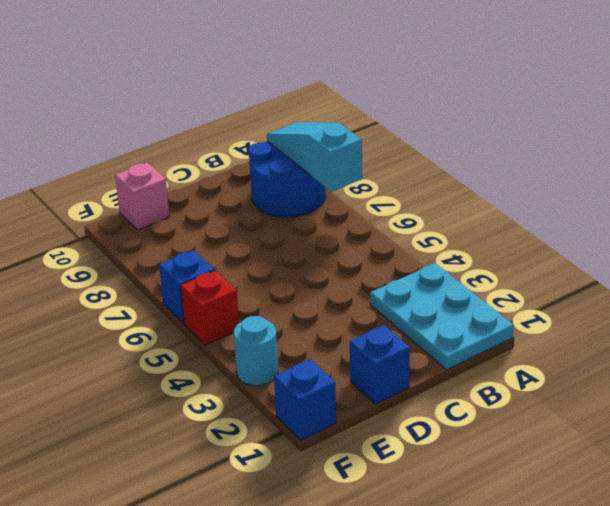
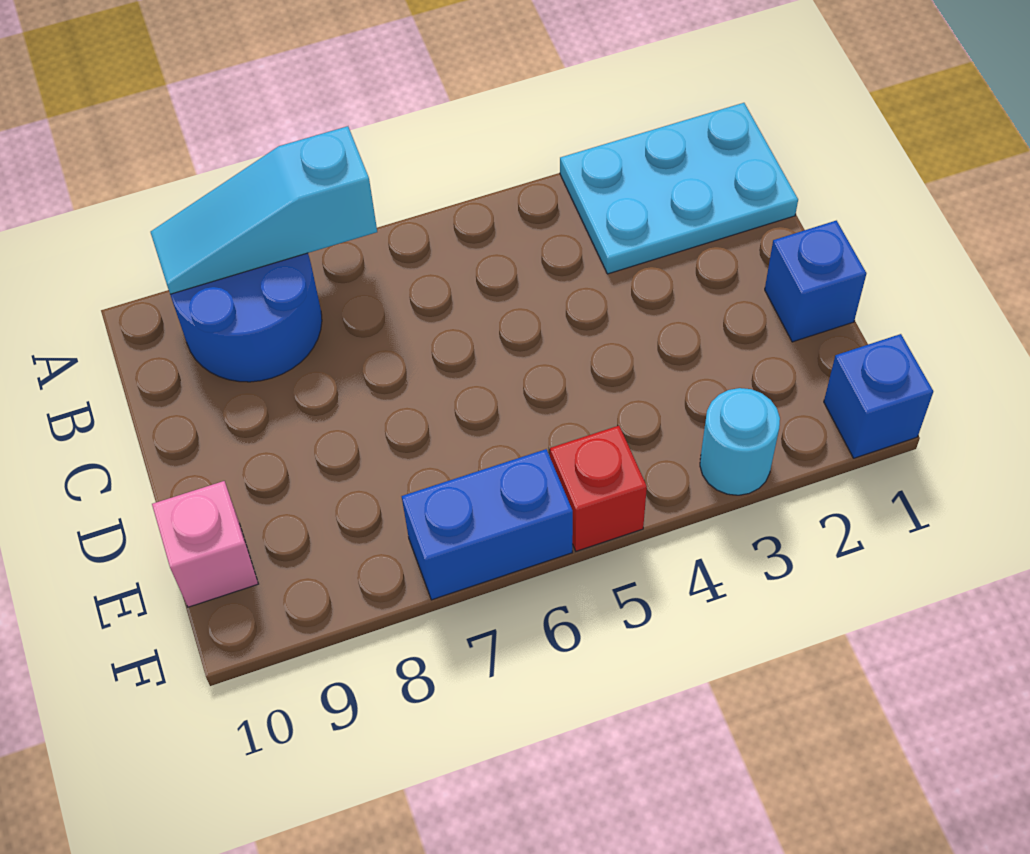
blue brick F6 level 1 -> blue brick F6:F7 level 1

